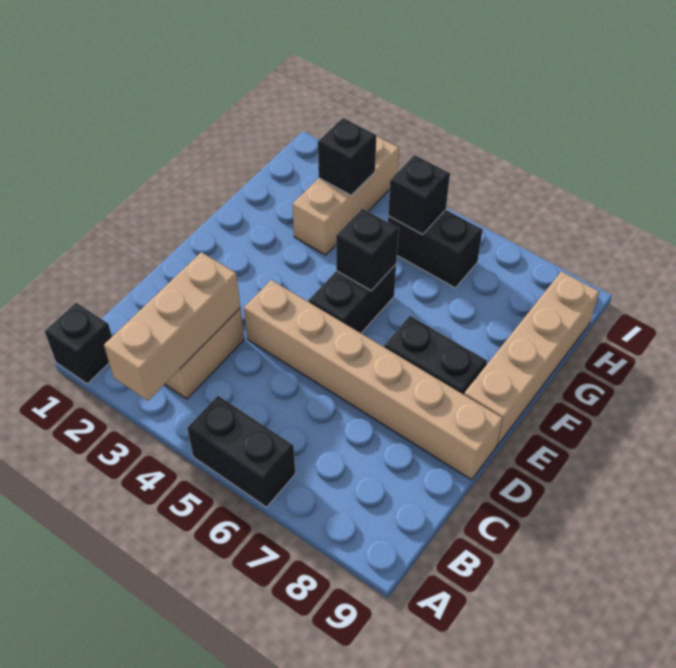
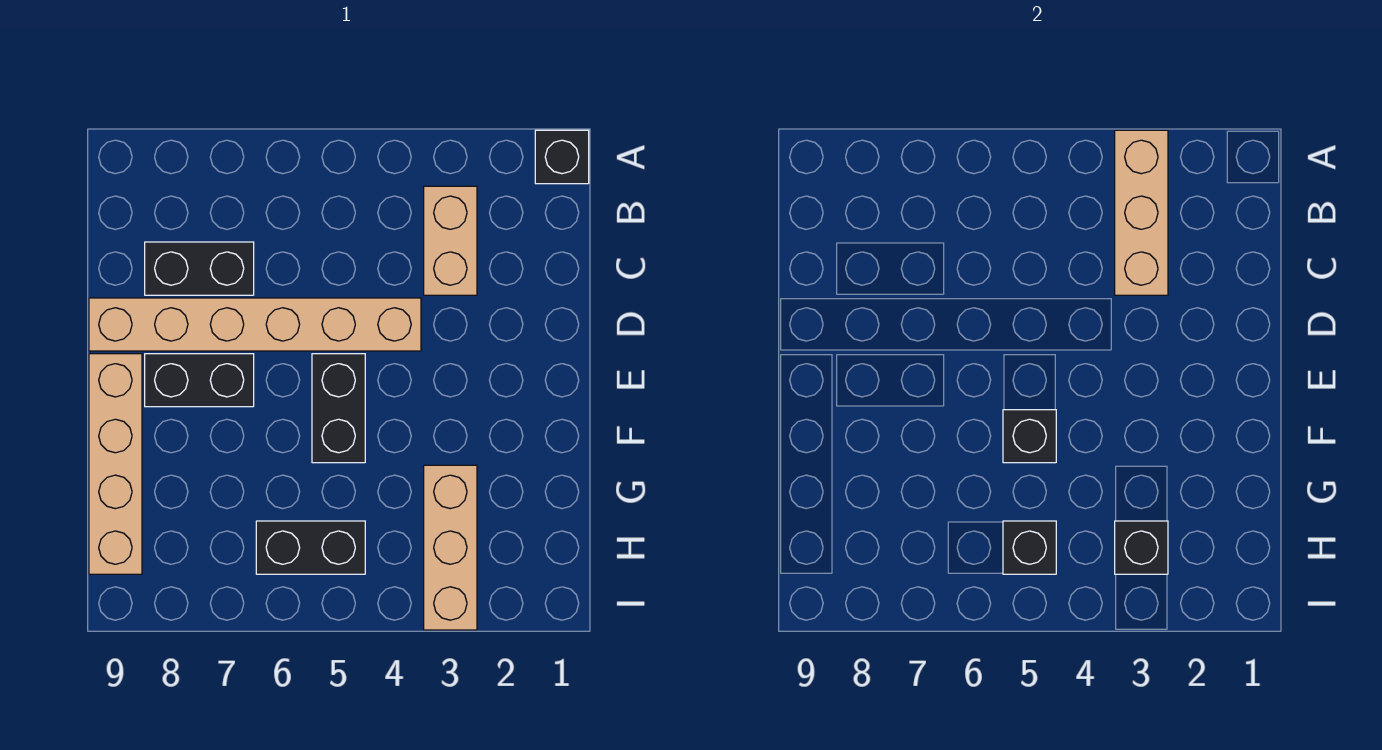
black brick A5:A6 level 1 -> black brick C7:C8 level 1

